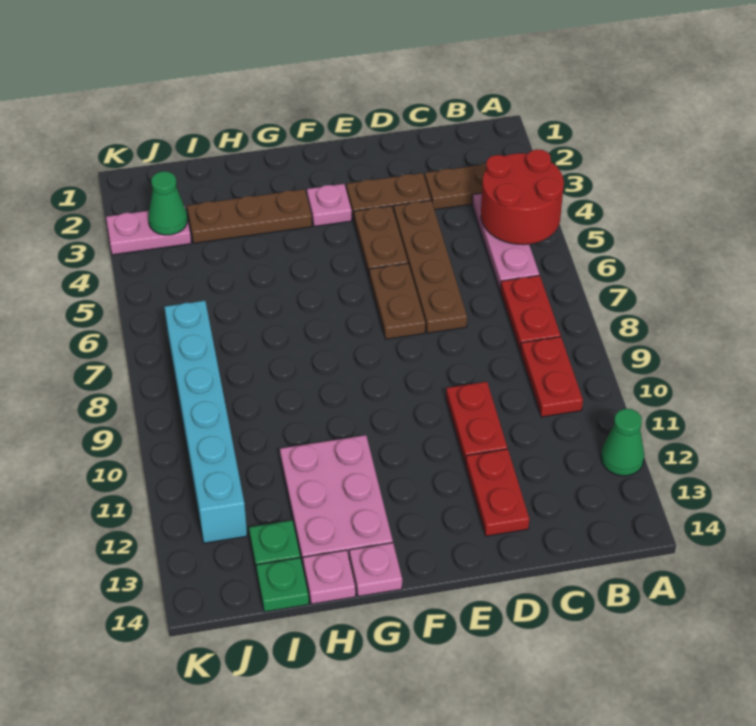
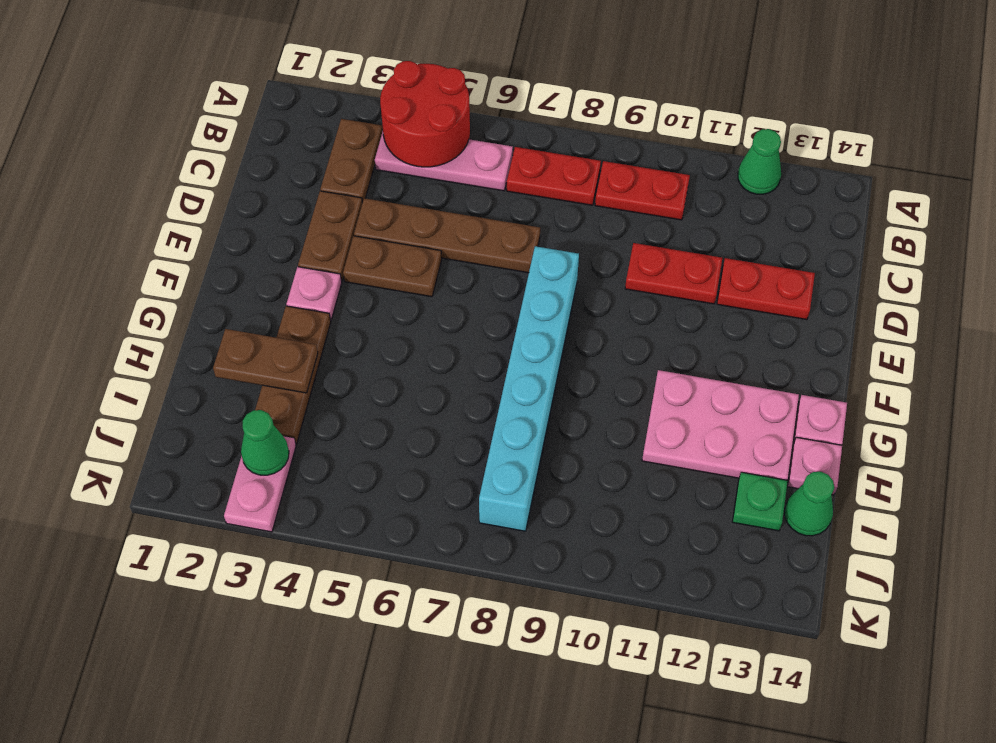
brown plate E6:E7 level 1 -> brown plate H2:H3 level 2
green plate I14 level 1 -> green cone I14 level 1
cyan brick J7:J12 level 1 -> cyan brick E8:J8 level 1

